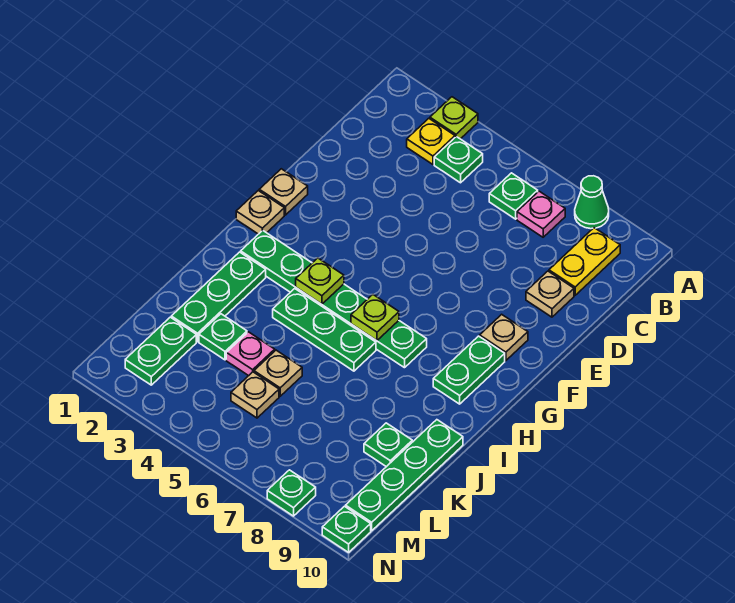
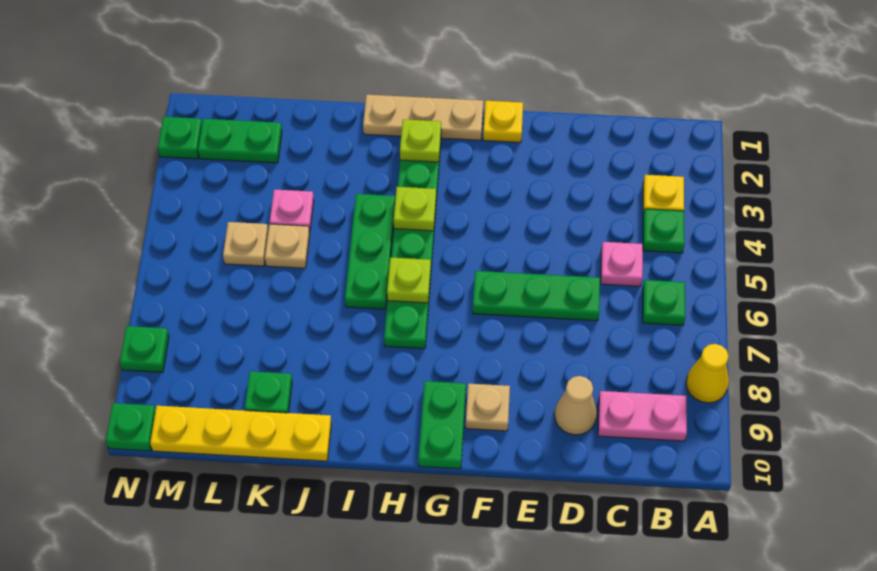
lime plate A3 level 1 -> lime plate H2 level 2
green cone A8 level 1 -> yellow cone A8 level 1
pink plate B7 level 1 -> pink plate C5 level 1
yellow plate B9:C9 level 1 -> pink plate B9:C9 level 1
tan plate D9 level 1 -> tan cone D9 level 1
tan plate F1 level 1 -> yellow plate F1 level 1
tan plate G1 level 1 -> tan plate G1:I1 level 1
green plate G9:H9 level 1 -> green plate G9:G10 level 1
green plate I2:K2 level 1 -> green plate D6:F6 level 1
green plate J10:M10 level 1 -> yellow plate J10:M10 level 1
green plate K3 level 1 -> green plate N2 level 1

